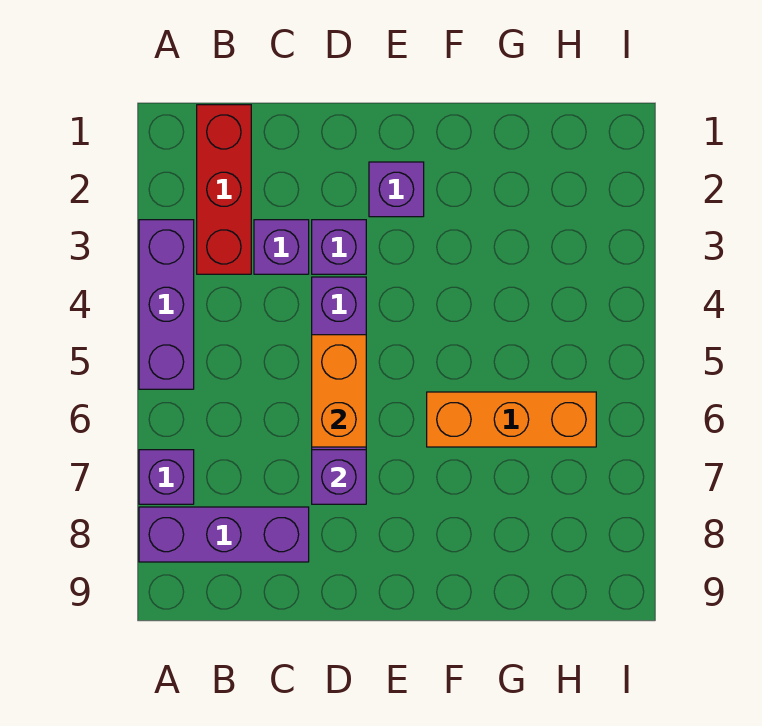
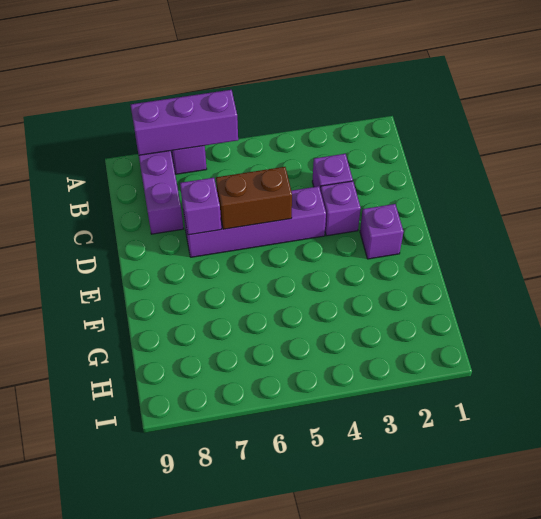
purple brick A3:A5 level 1 -> purple brick A6:A8 level 2
red brick B1:B3 level 1 -> none
orange brick D5:D6 level 2 -> brown brick D5:D6 level 2
orange brick F6:H6 level 1 -> none

